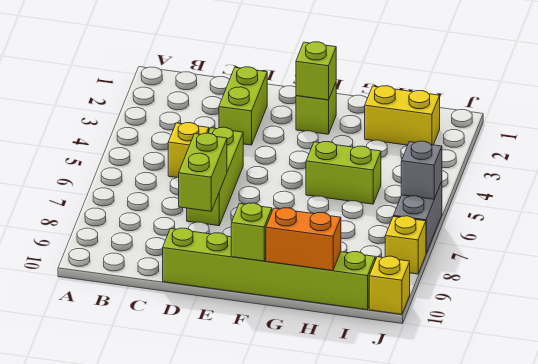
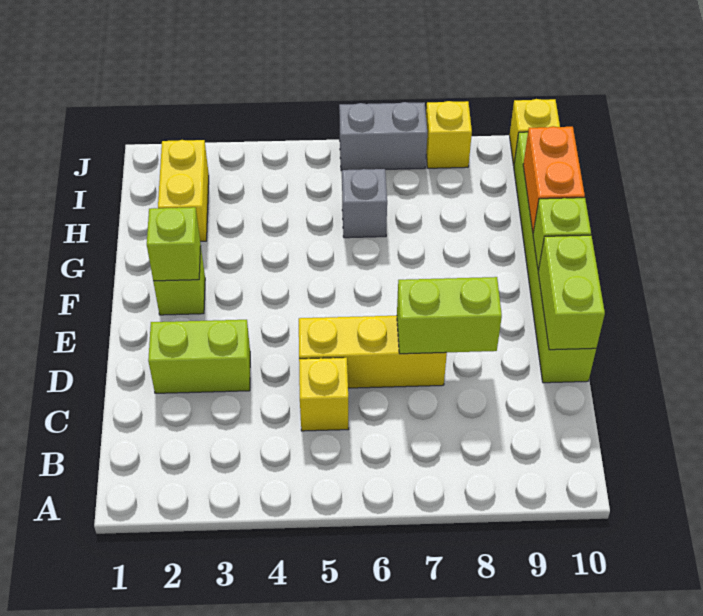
lime brick D5:D7 level 1 -> yellow brick D5:D7 level 1
lime brick G5:H5 level 1 -> lime brick D10:E10 level 2
grey brick J6 level 2 -> grey brick H6 level 1

